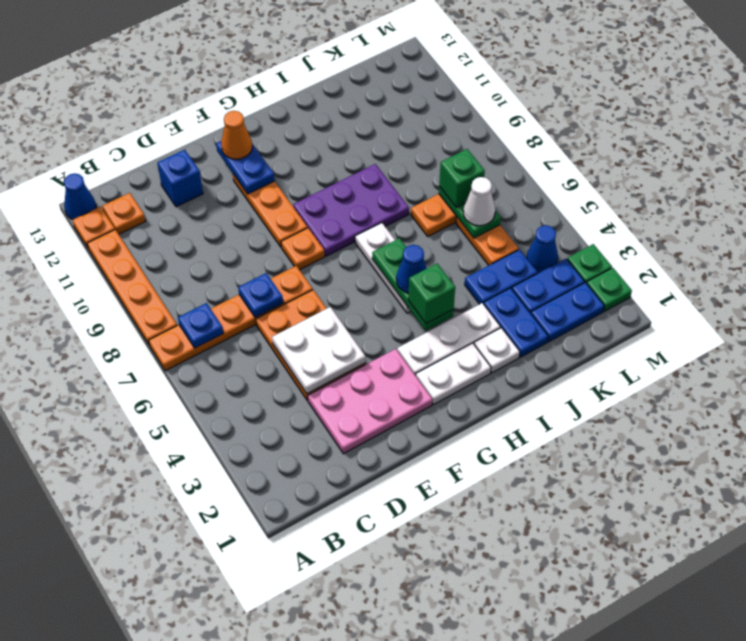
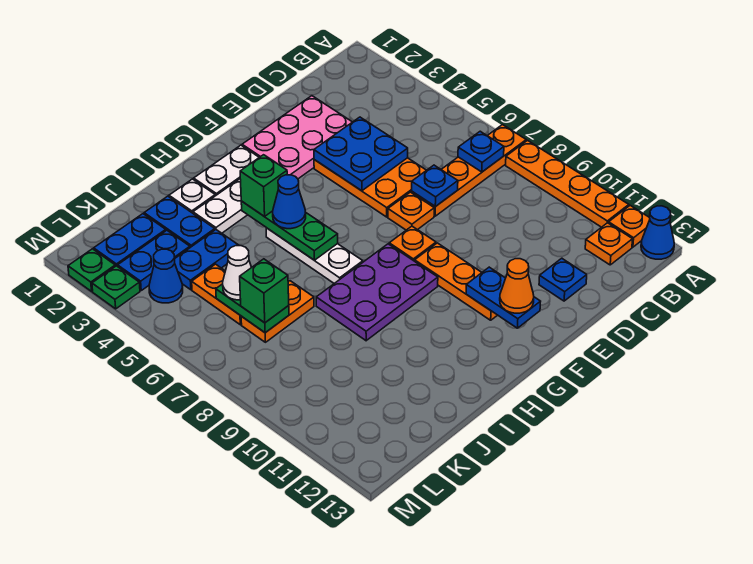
white plate D4:E5 level 2 -> blue plate D4:E5 level 2
blue brick D12 level 1 -> blue plate D12 level 1

